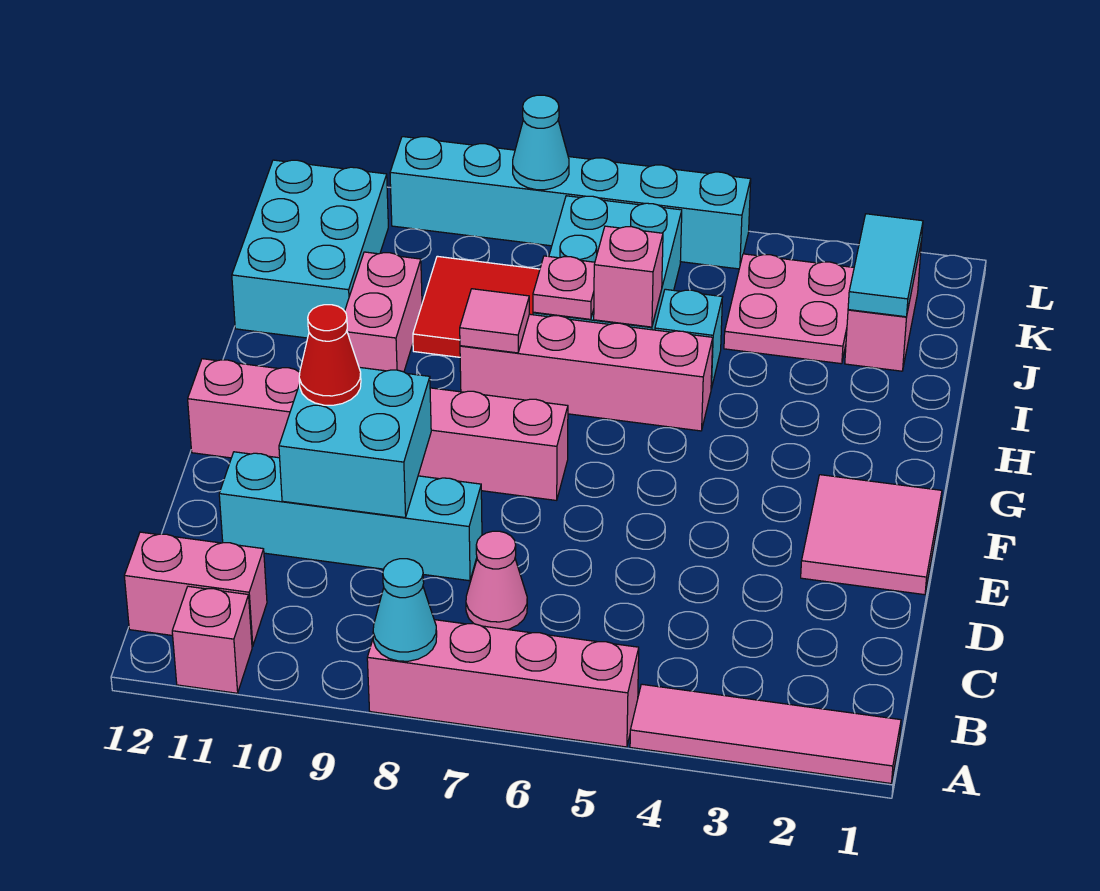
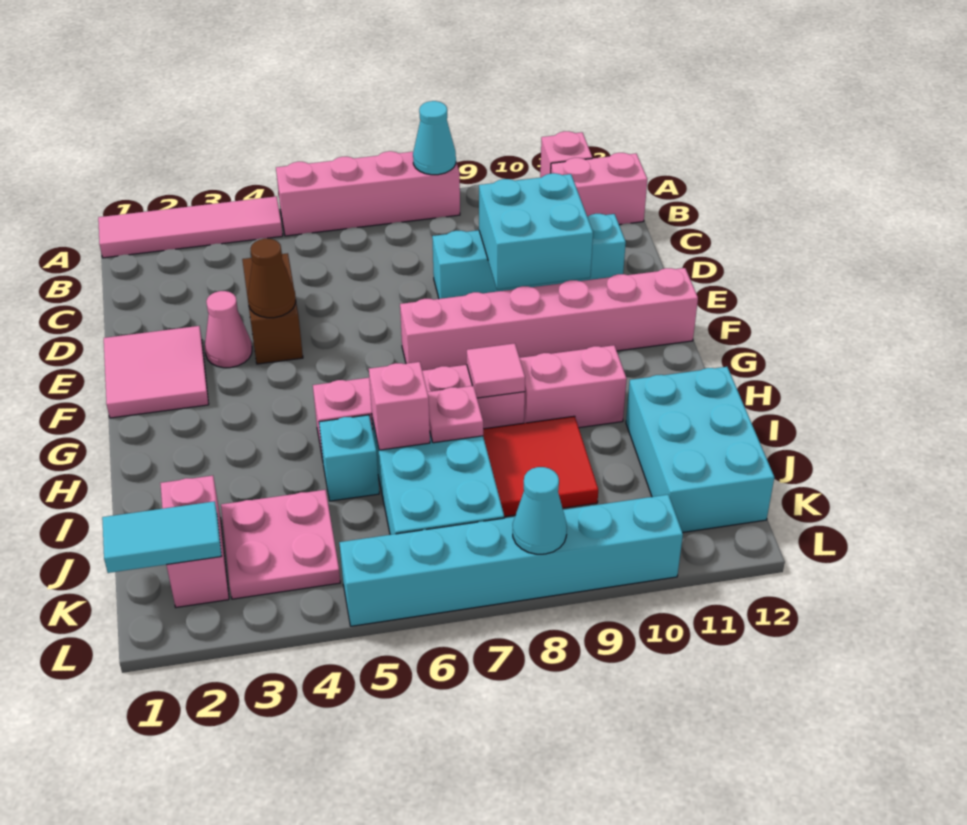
pink cone C7 level 1 -> pink cone E3 level 1
none -> brown brick D4:E4 level 1
none -> brown cone E4 level 2
red cone E10 level 3 -> none
pink brick H10:I10 level 1 -> pink brick H9:H10 level 1
cyan tile J2:K2 level 2 -> cyan tile K1:K2 level 2

